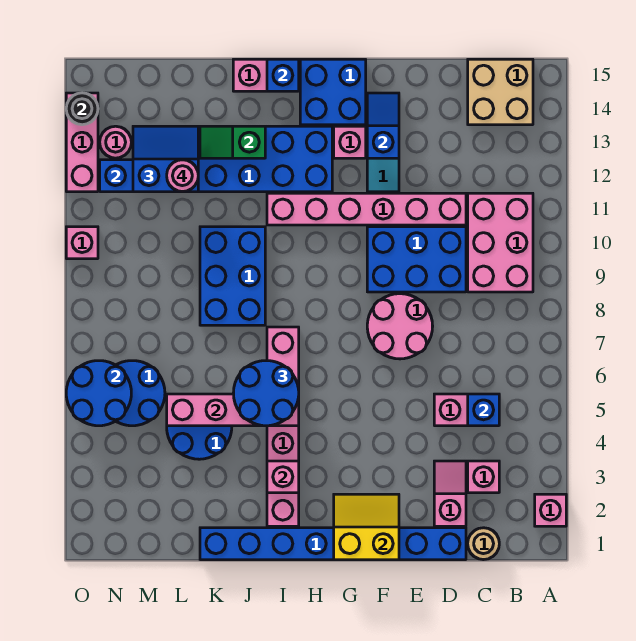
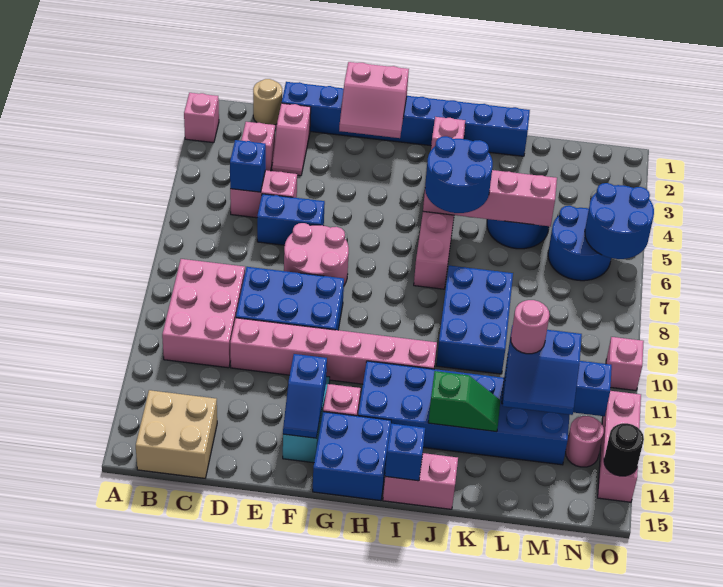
none -> blue brick D6:E6 level 1
yellow slope F1:G2 level 2 top 1 -> pink slope F1:G2 level 2 top 1

